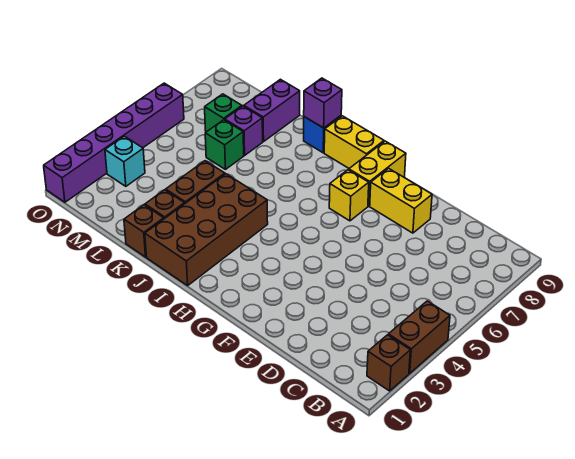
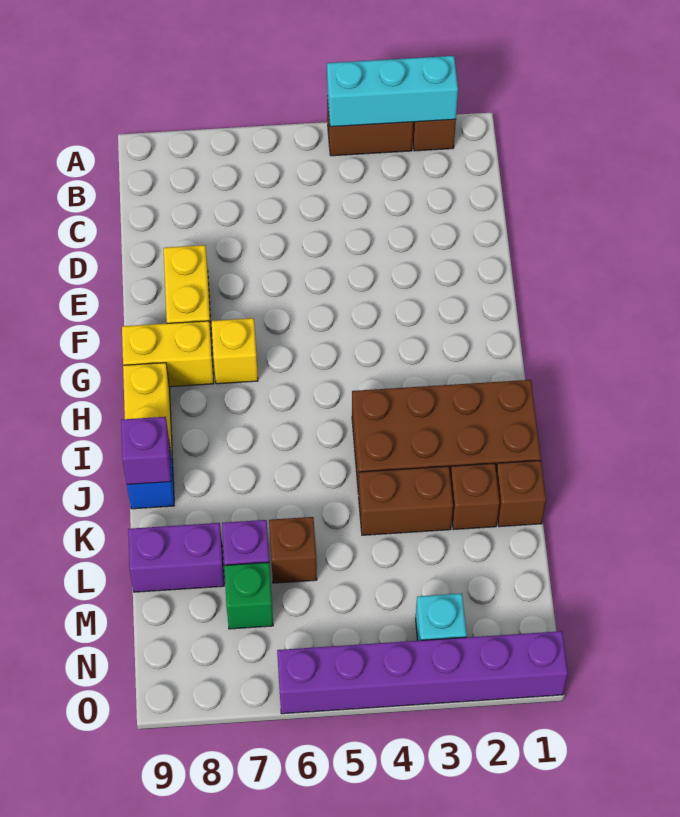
none -> cyan brick A2:A4 level 2
green brick L6 level 1 -> brown brick L6 level 1

